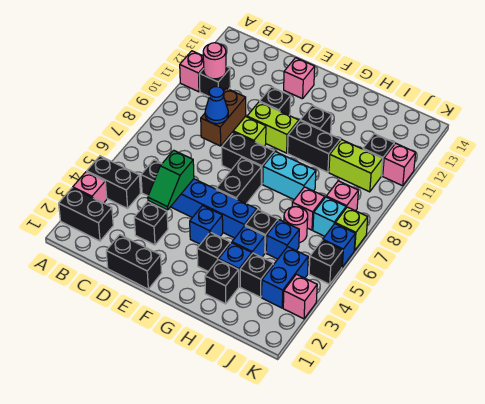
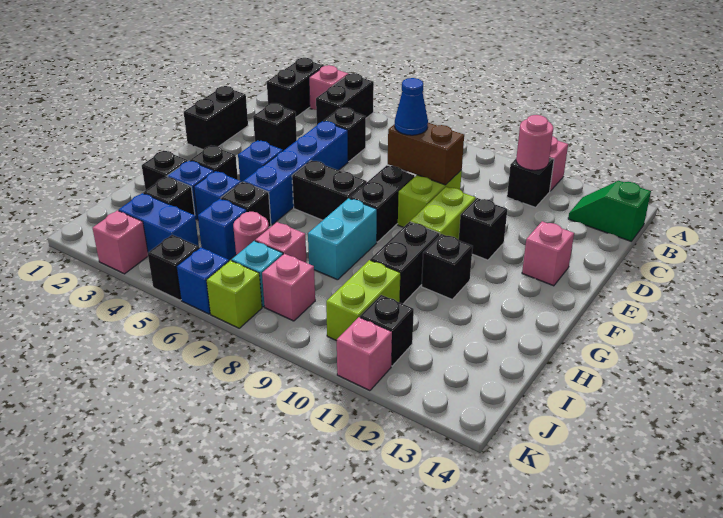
green slope D4:D5 level 2 top 5 -> green slope B13:B14 level 1 top 14

